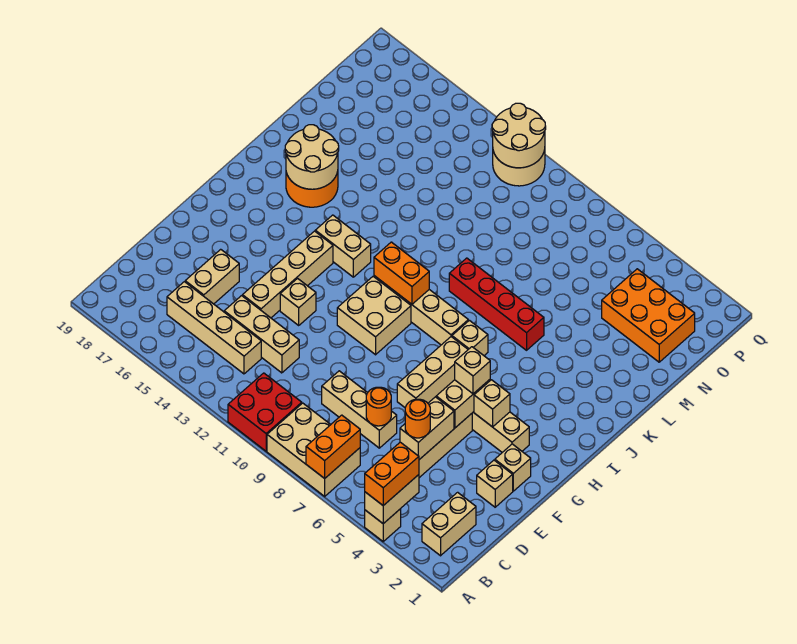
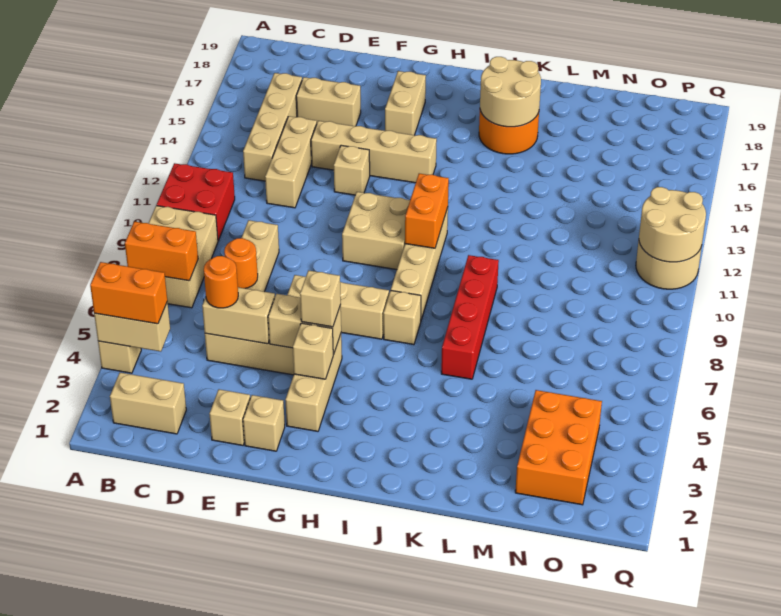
tan brick I13:I14 level 1 -> tan brick G16:G17 level 1

